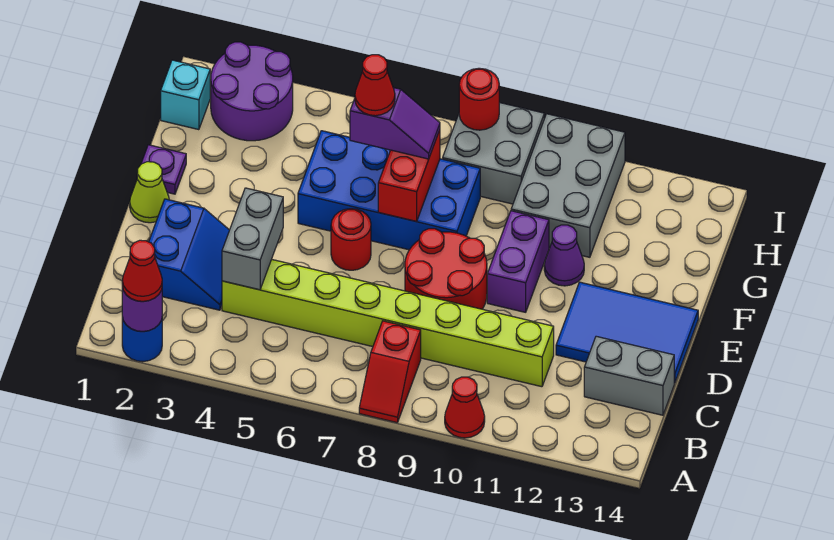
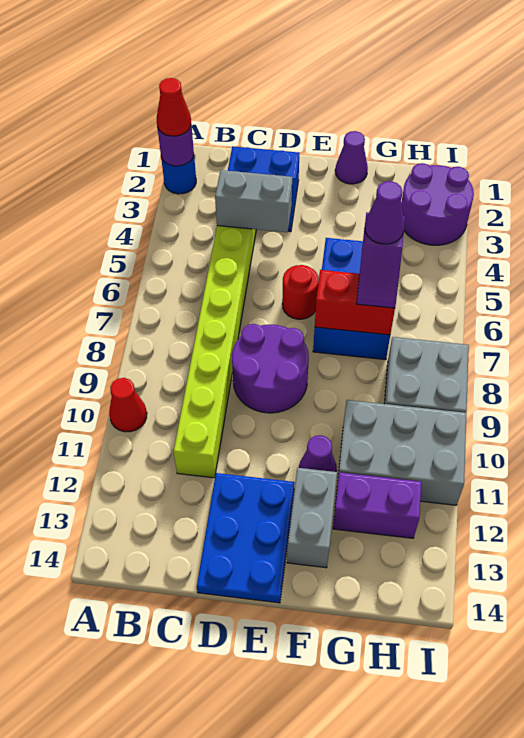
red slope A8:B8 level 1 top B -> none
grey brick C13:C14 level 1 -> grey brick F12:F13 level 1
red round brick D8:E9 level 1 -> purple round brick D8:E9 level 1
blue tile D12:E14 level 1 -> blue plate D12:E14 level 1
lime cone E1 level 1 -> none
purple brick E10:F10 level 1 -> purple brick G12:H12 level 1
purple plate F1 level 1 -> purple cone F1 level 1
blue brick F5:G8 level 1 -> blue brick F5:G7 level 1
red cone G6 level 4 -> purple cone G6 level 4
cyan brick H1 level 1 -> none
red round brick I8 level 2 -> none

